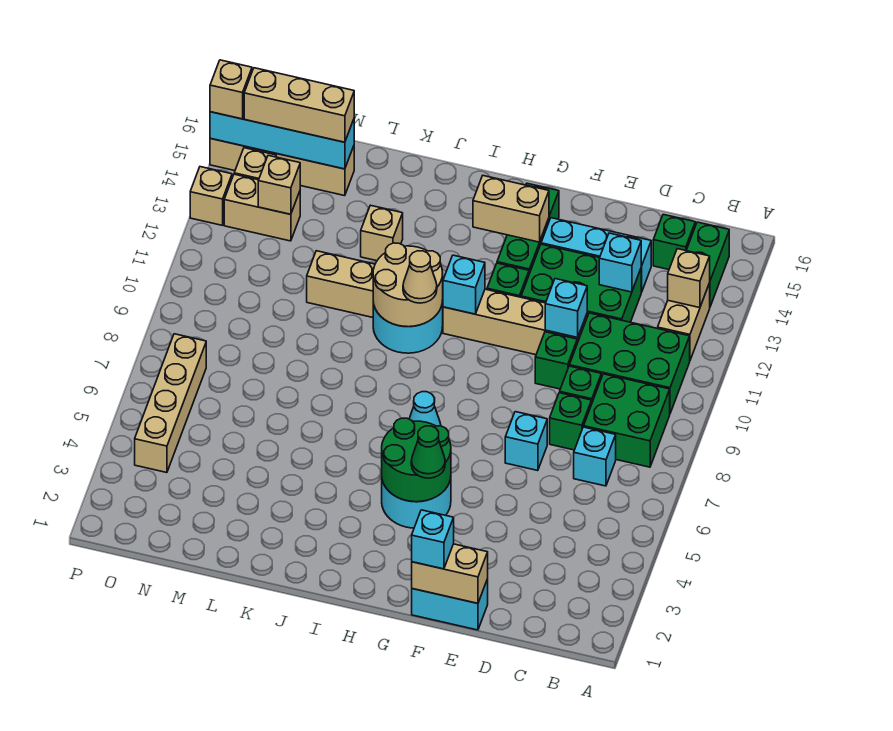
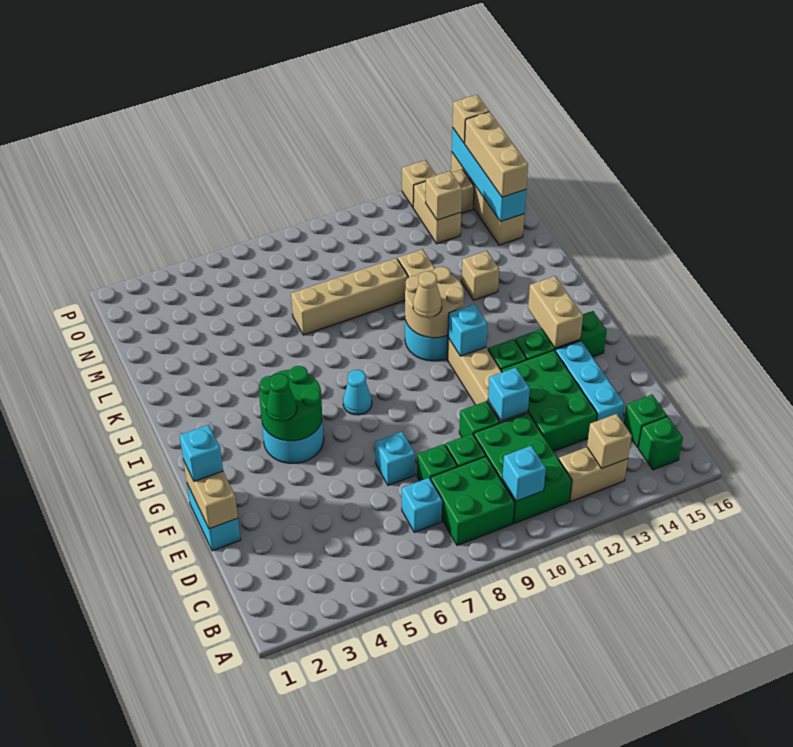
green brick B14:B15 level 1 -> green brick B15 level 1
cyan brick D13 level 2 -> cyan brick B10 level 2
tan brick O4:O7 level 1 -> tan brick L7:L10 level 1

